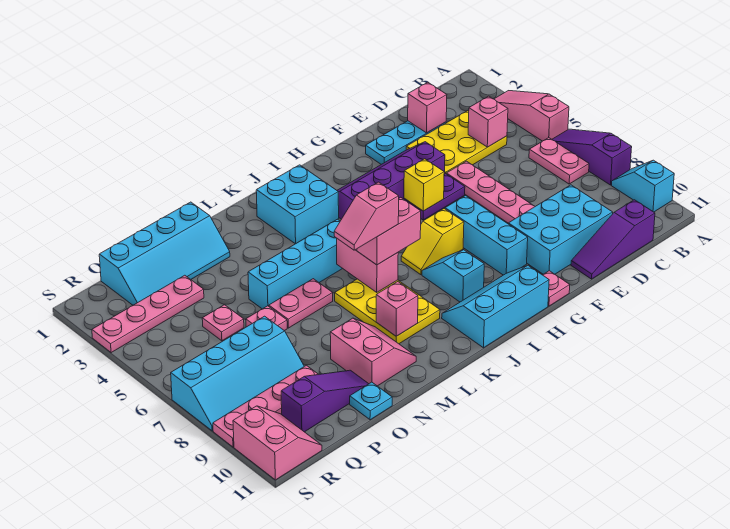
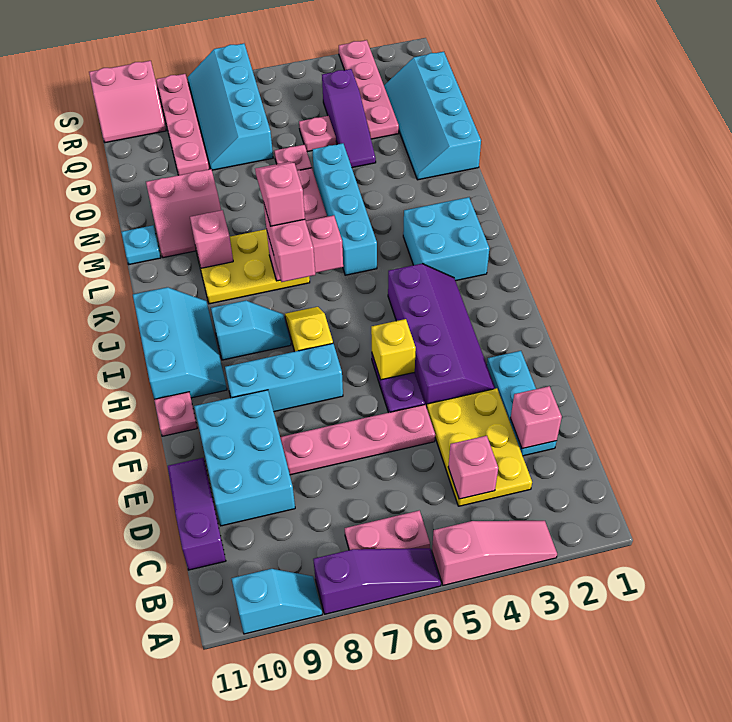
purple slope O10:Q10 level 1 top Q -> purple slope O4:Q4 level 1 top Q
cyan plate O11 level 1 -> cyan plate M11 level 1

